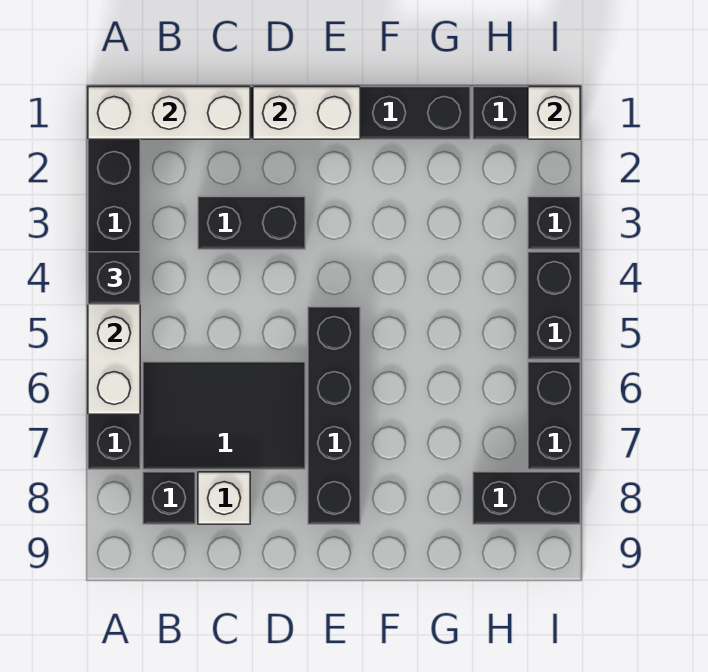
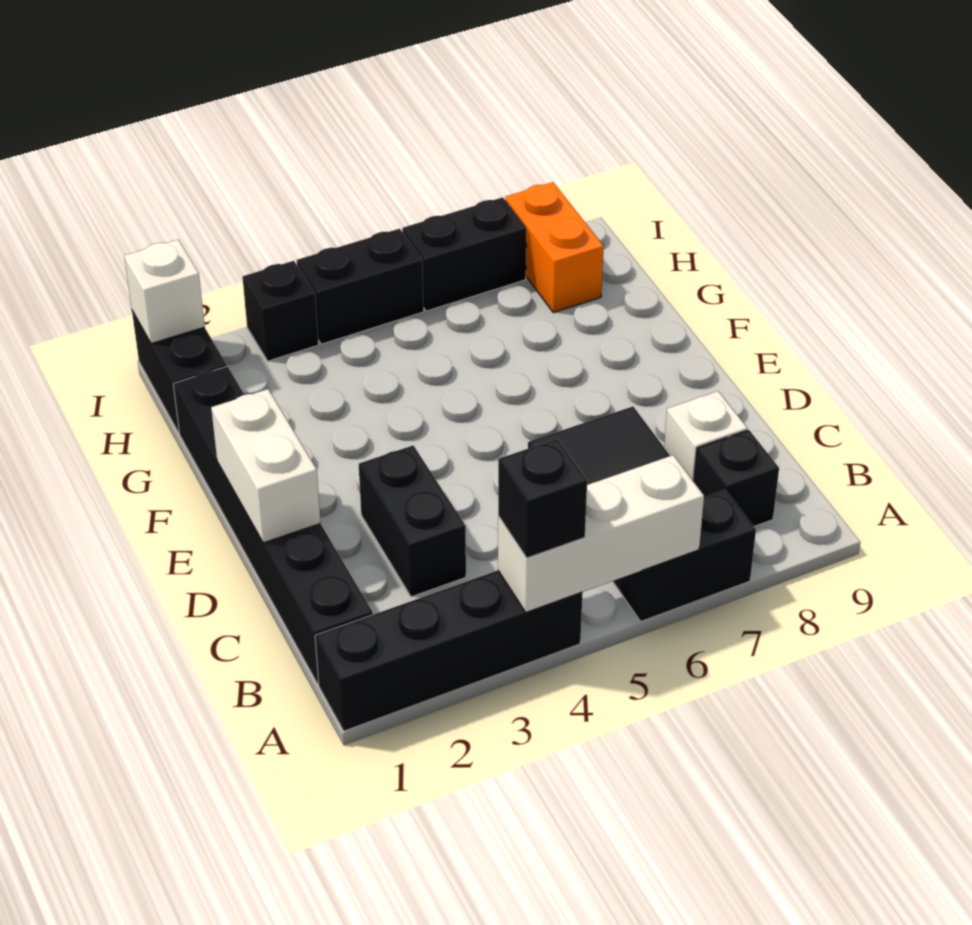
white brick A1:C1 level 2 -> none
black brick E5:E8 level 1 -> none
black brick H8:I8 level 1 -> orange brick H8:I8 level 1

